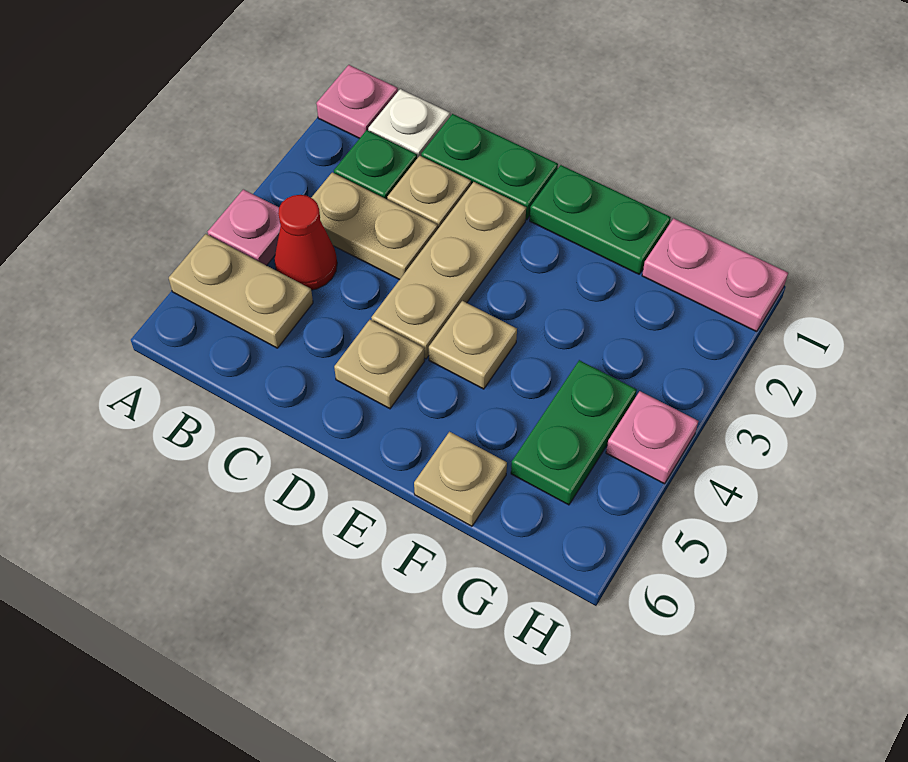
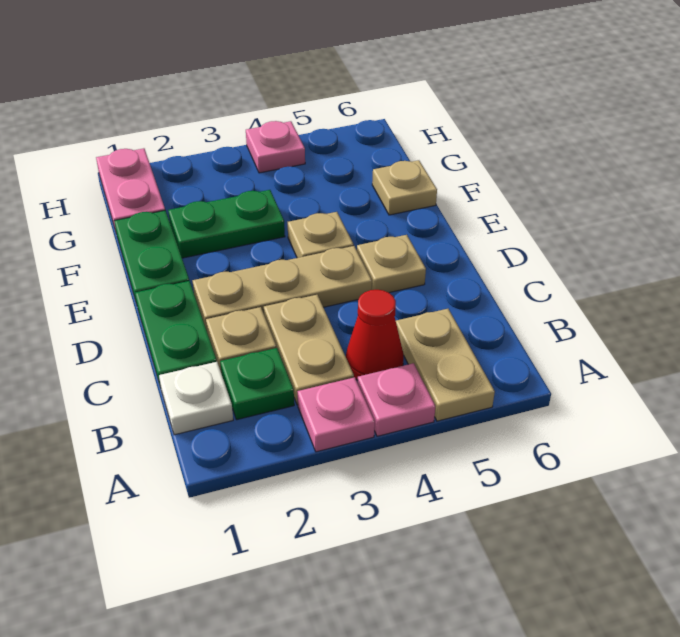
pink plate A1 level 1 -> pink plate A3 level 1
green plate G4:G5 level 1 -> green plate F2:F3 level 1

